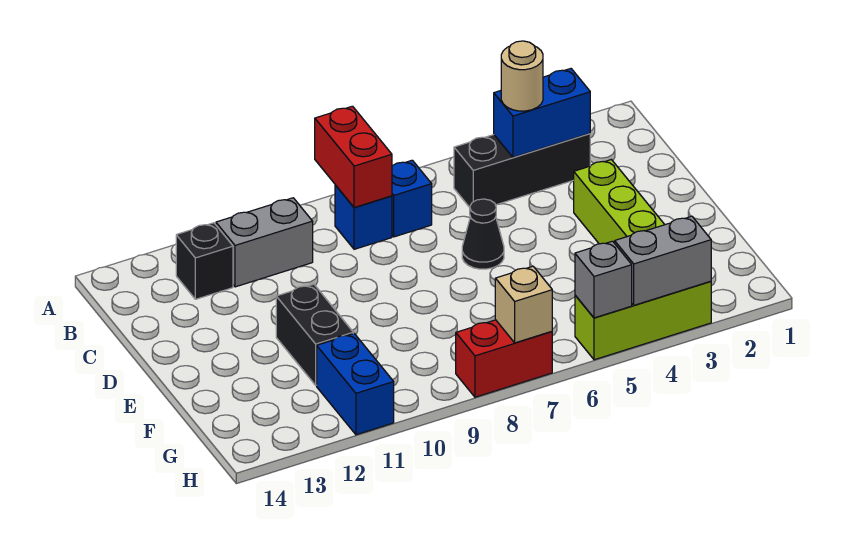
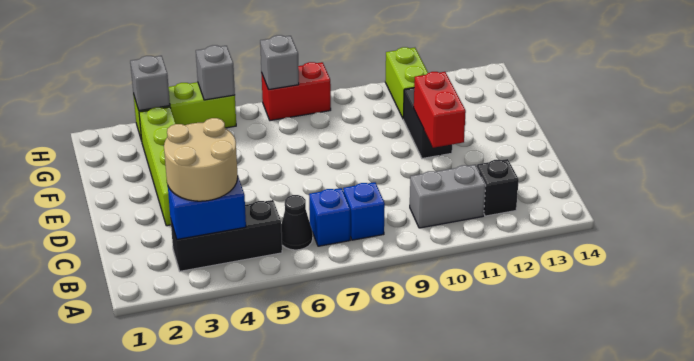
red brick A8:B8 level 2 -> red brick D11:E11 level 2
tan round brick B4 level 3 -> tan round brick B3:C4 level 3
black cone D6 level 1 -> black cone B6 level 1
blue brick G11:H11 level 1 -> lime brick G11:H11 level 1
grey brick H3:H4 level 2 -> grey brick H3 level 2
tan brick H7 level 2 -> grey brick H7 level 2

